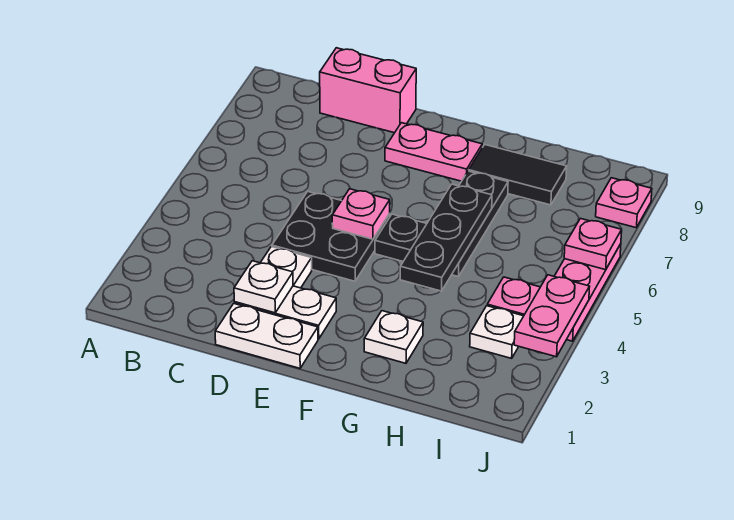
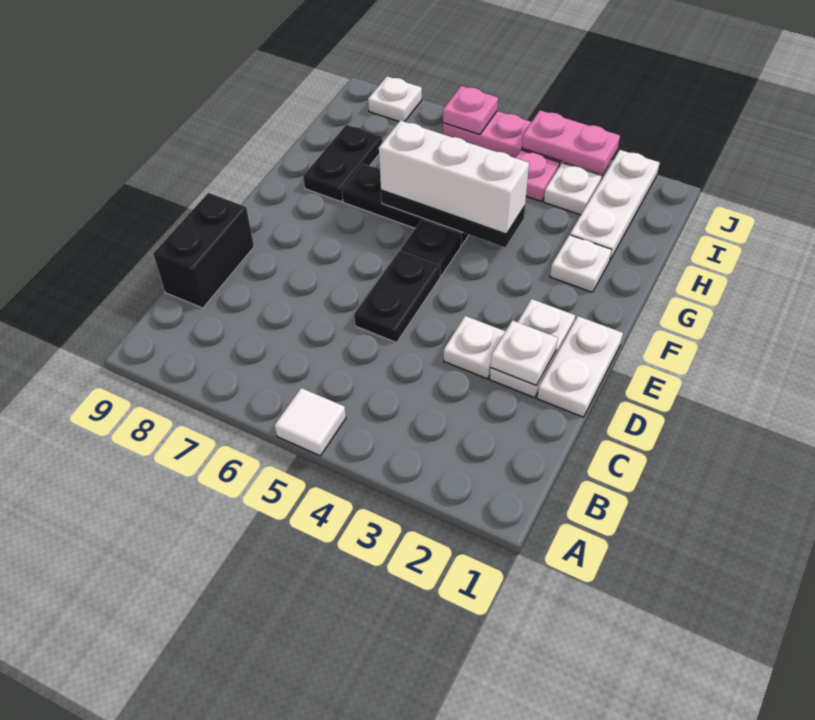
none -> white tile A5 level 1
pink brick C9:D9 level 1 -> black brick C9:D9 level 1
black plate D4:E5 level 1 -> black plate D5:E5 level 1
pink plate E5 level 2 -> none
pink plate E8:F8 level 1 -> none
none -> white brick G4:G6 level 3
black tile G8:H8 level 1 -> black plate G8:H8 level 1
none -> white plate H2:J2 level 1
pink plate J8 level 1 -> white plate J8 level 1

